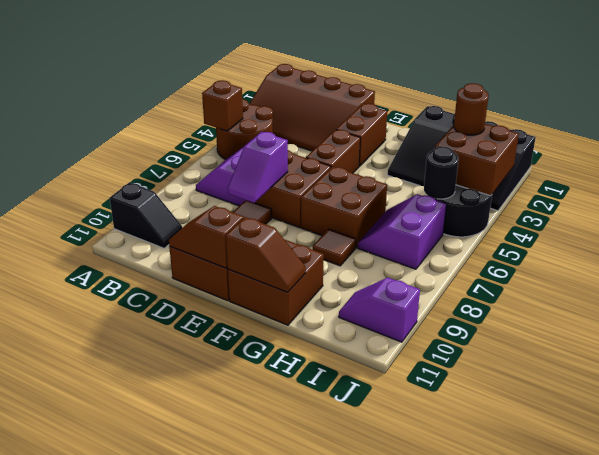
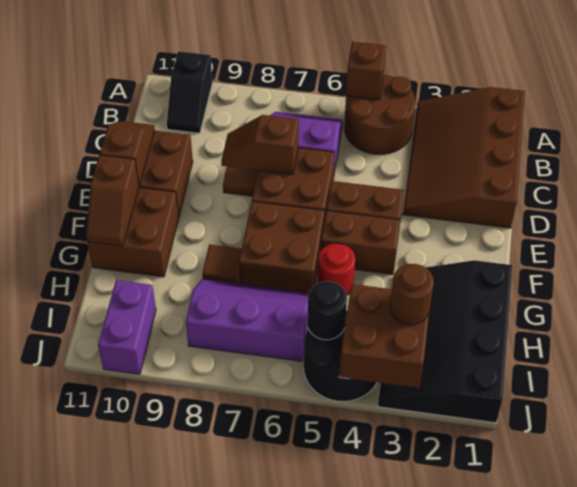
purple slope D7:D8 level 2 top 7 -> brown slope D7:D8 level 2 top 7
brown brick E2:E3 level 1 -> brown brick F4:F5 level 1
none -> red round brick G5 level 1
purple slope H6:I7 level 1 top I -> purple slope H6:I8 level 1 top I
purple slope I10:J10 level 1 top J -> purple brick I10:J10 level 1

